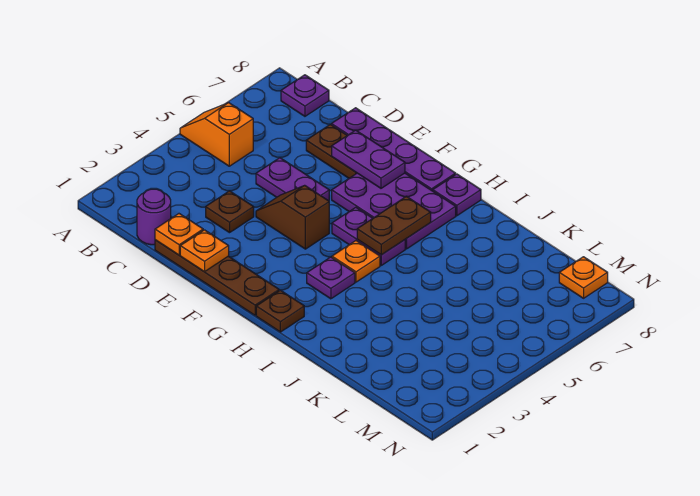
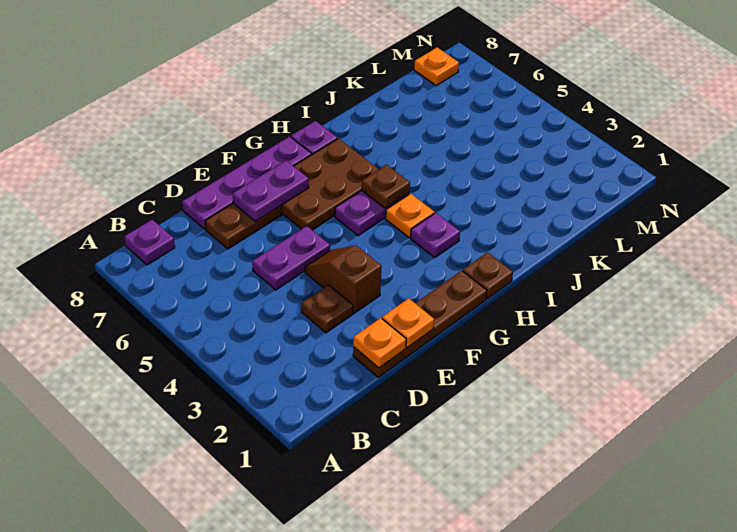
orange slope A5:B5 level 1 top B -> none
purple round brick C1 level 1 -> none
brown slope E4:F4 level 1 top F -> brown slope E3:E4 level 1 top 3
purple plate F6:H7 level 1 -> brown plate F6:H7 level 1
brown plate H5:H6 level 2 -> brown plate H5 level 2

